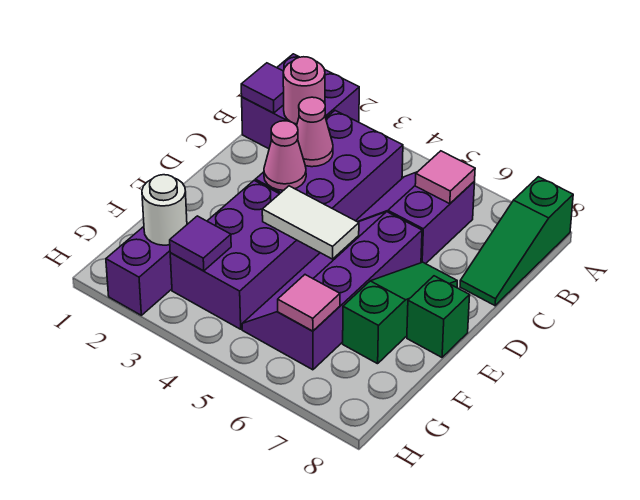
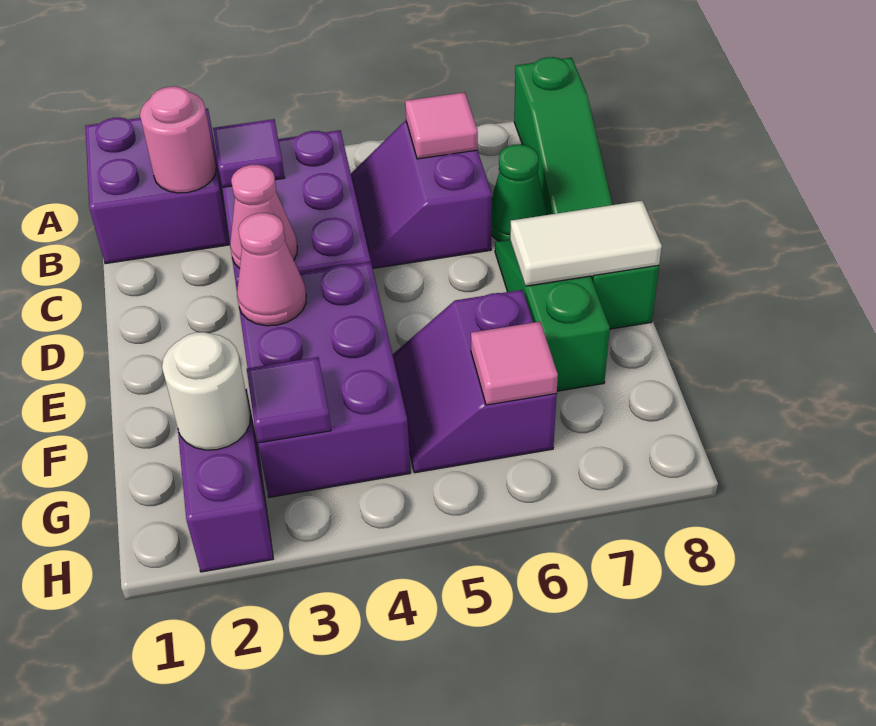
purple tile B1 level 2 -> purple tile B3 level 2
pink cone C3 level 2 -> pink cone E3 level 2
none -> green cone C7 level 1
purple slope D5:G6 level 1 top 6 -> purple slope F5:G6 level 1 top 6
white tile E4:E5 level 2 -> white tile E7:E8 level 2

